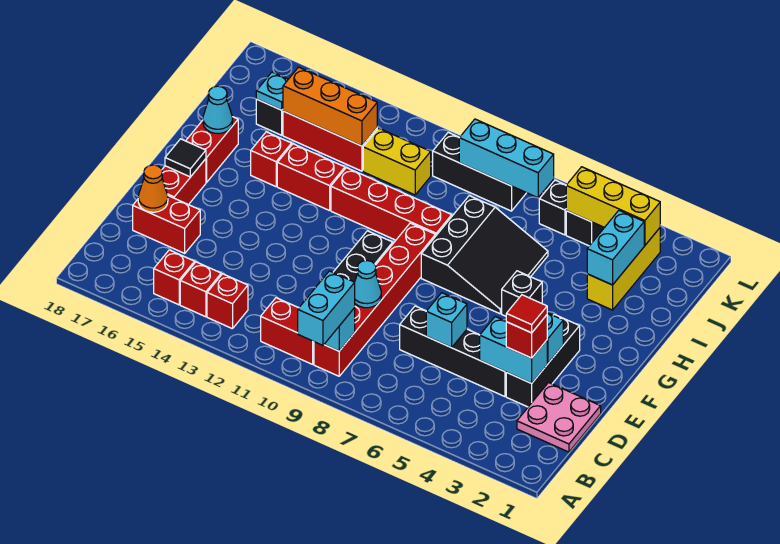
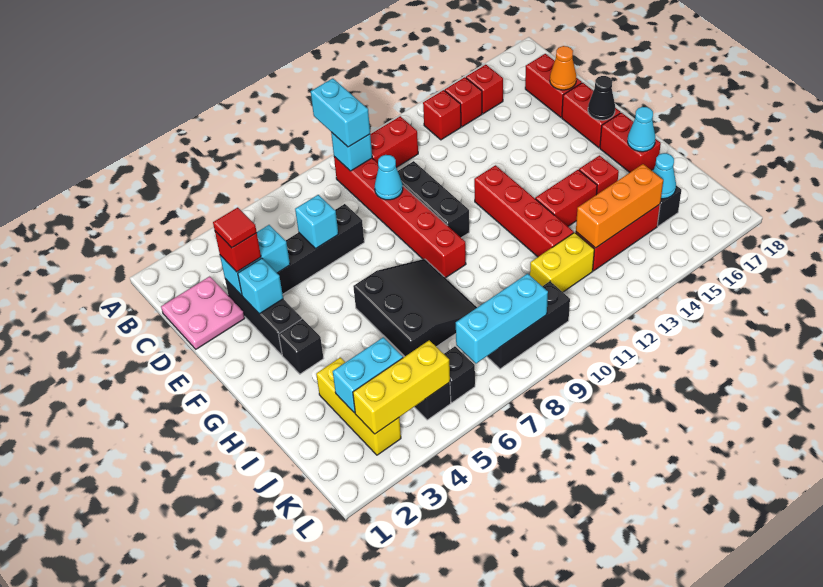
red brick D16:D17 level 1 -> red brick C17:D17 level 1
black tile F17 level 2 -> black cone F17 level 2
black brick G5 level 1 -> black brick G3 level 1
black slope G6:I8 level 1 top 8 -> black slope G6:I8 level 1 top 6
red brick H9:H12 level 1 -> red brick F12:I12 level 1
cyan brick I3:J3 level 2 -> cyan brick J3:J4 level 2
cyan plate J16 level 2 -> cyan cone J16 level 2

